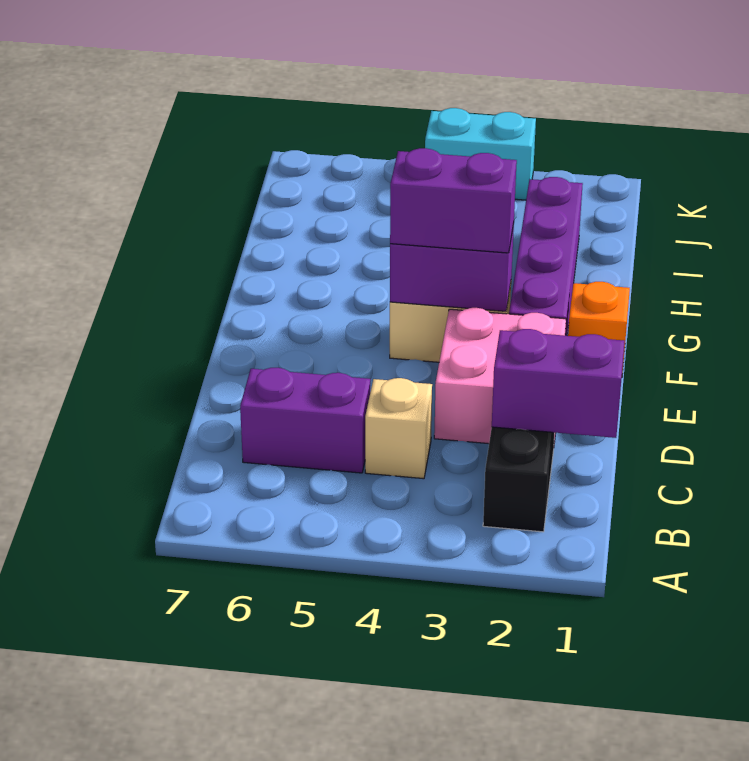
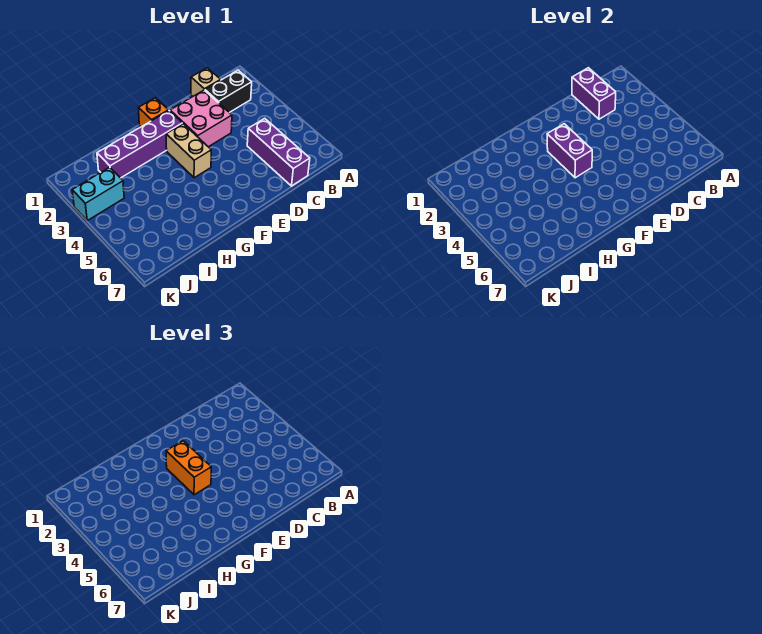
tan brick C4 level 1 -> tan brick C1 level 1
purple brick C5:C6 level 1 -> purple brick C5:C7 level 1
purple brick F3:F4 level 3 -> orange brick F3:F4 level 3
cyan brick K3:K4 level 1 -> cyan brick J3:K3 level 1

